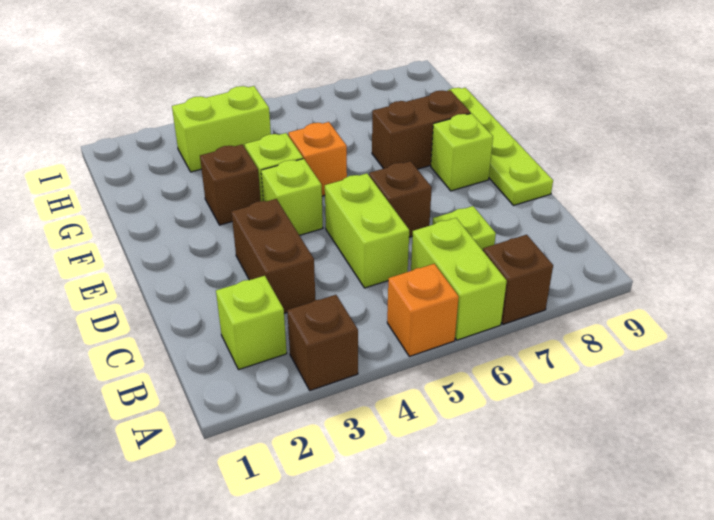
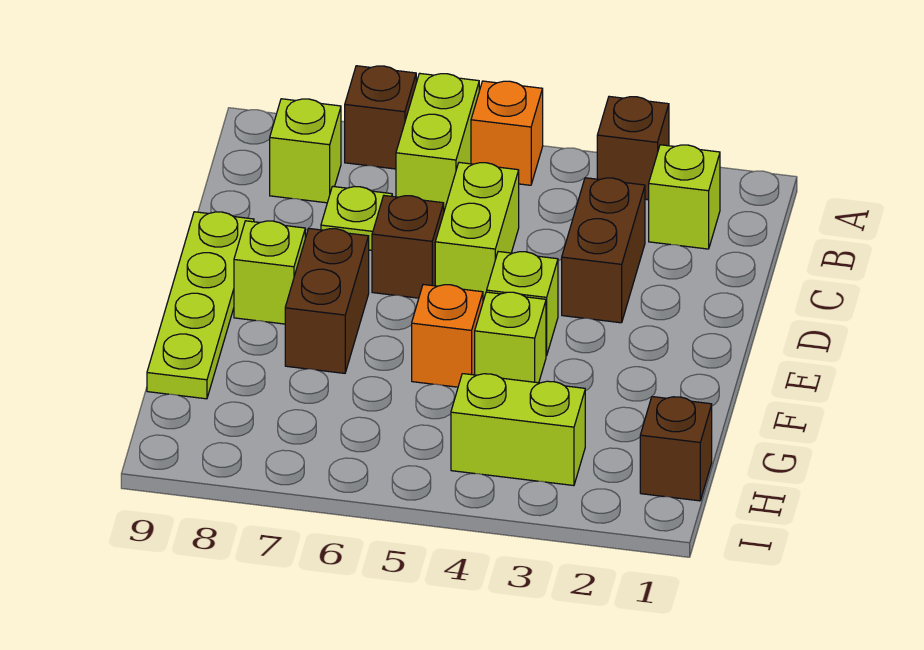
none -> lime brick B8 level 1
brown brick F3 level 1 -> brown brick H1 level 1
brown brick F7:F8 level 1 -> brown brick E7:F7 level 1

